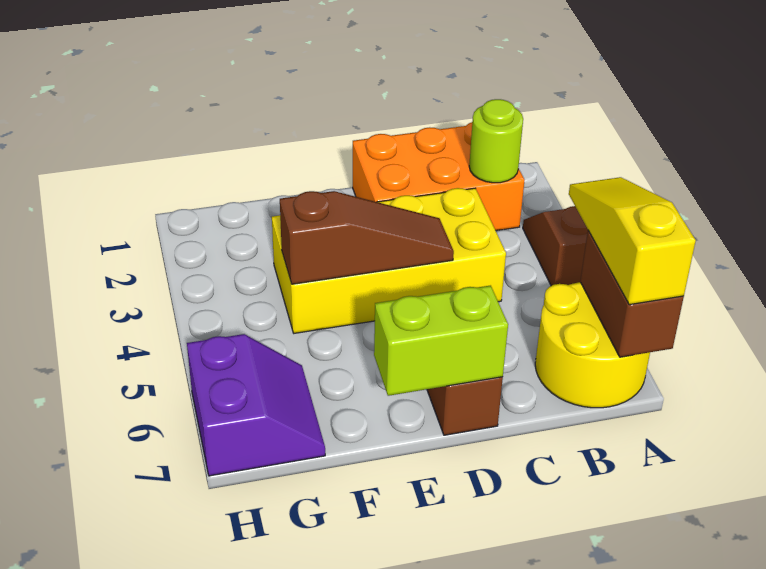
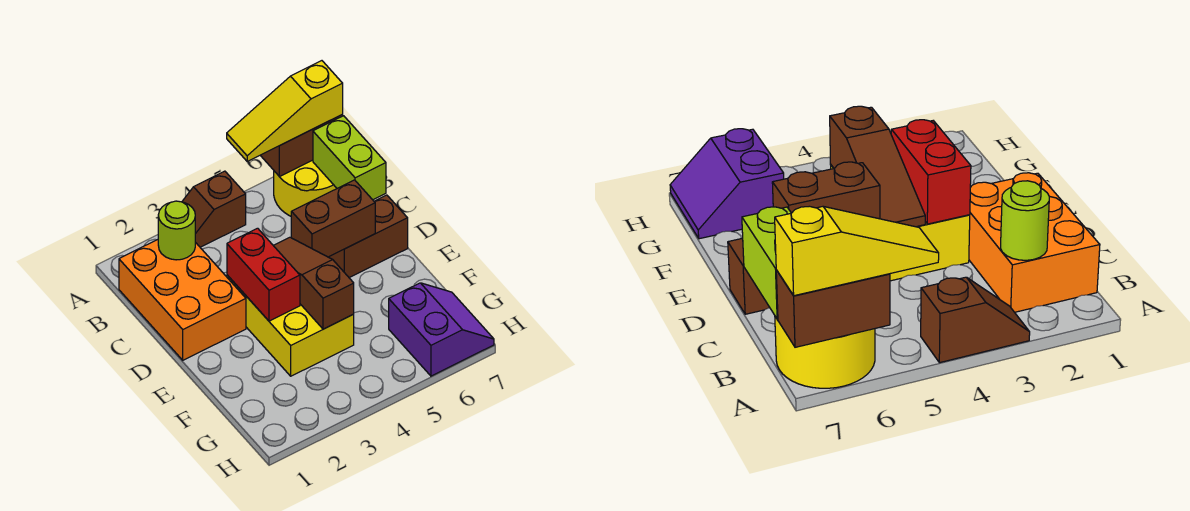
yellow brick C3:F4 level 1 -> yellow brick D3:F4 level 1
none -> red brick D3:E3 level 2
none -> brown brick D5:D6 level 2
lime brick D7:E7 level 2 -> lime brick B7:C7 level 2
purple slope G6:H7 level 1 top H -> purple slope G6:H7 level 1 top 6

